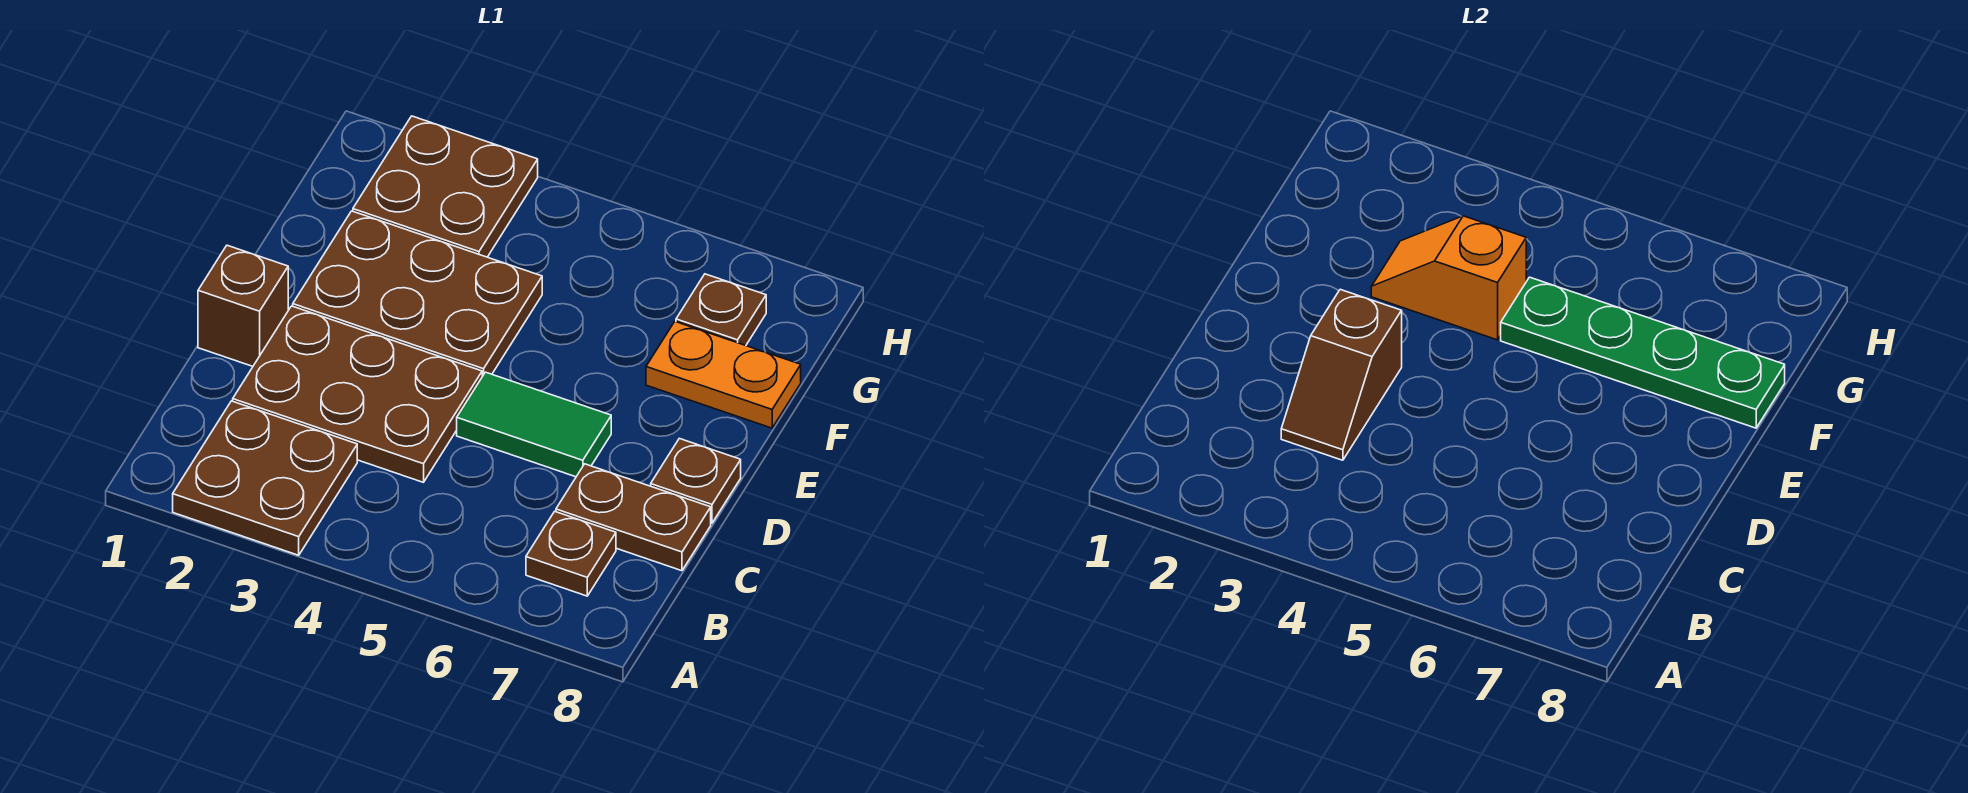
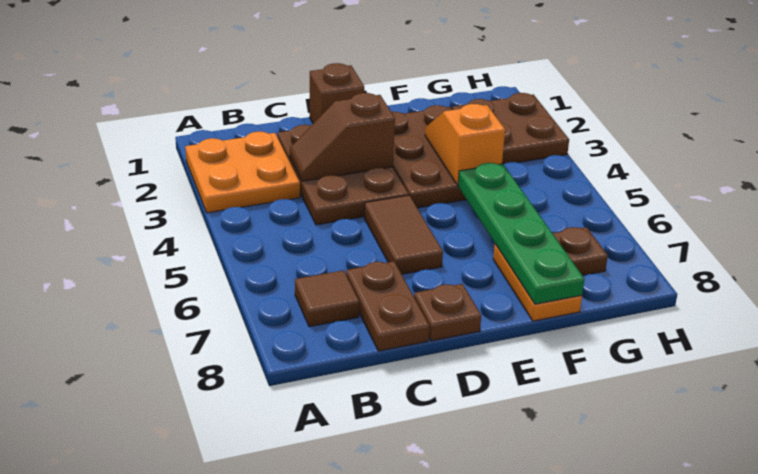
brown plate A2:B3 level 1 -> orange plate A2:B3 level 1
brown plate B7 level 1 -> brown tile B7 level 1
green tile D5:D6 level 1 -> brown tile D5:D6 level 1

